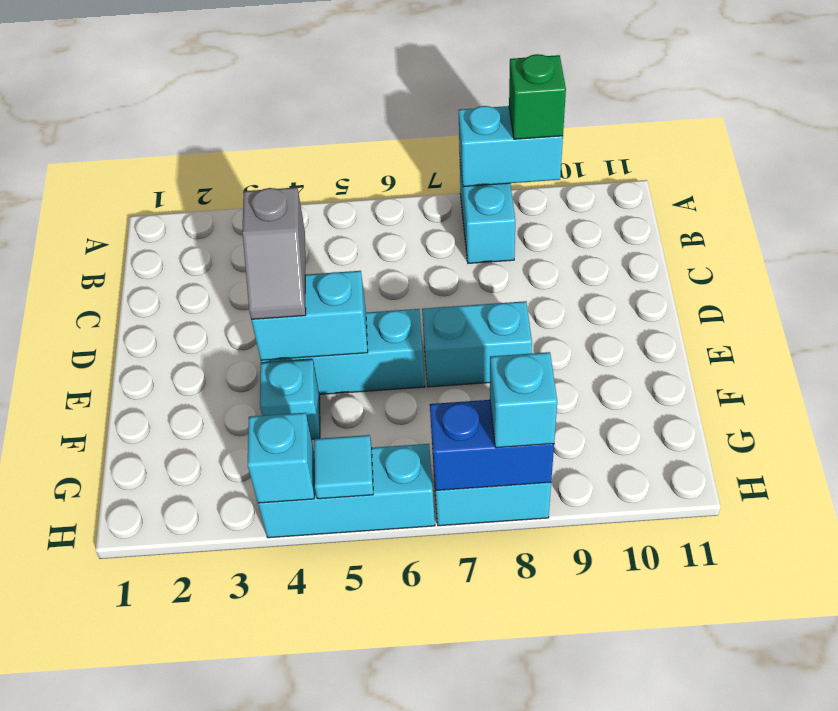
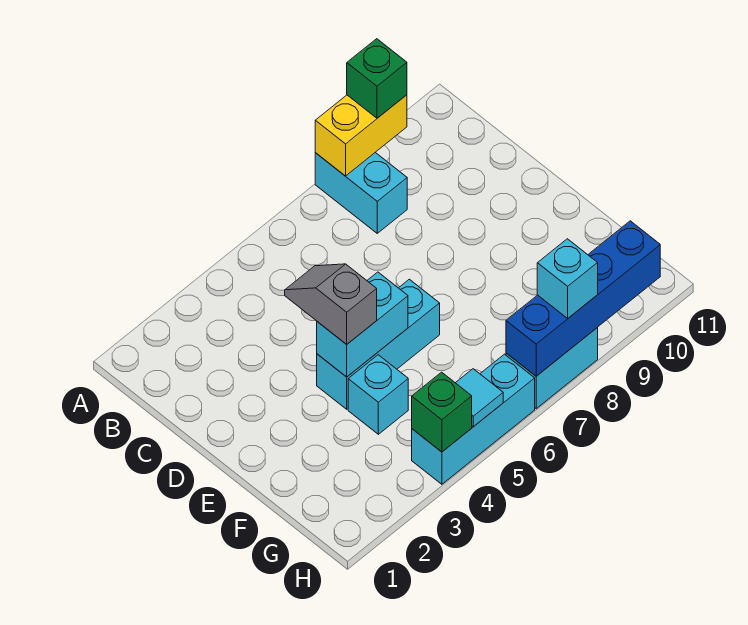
cyan brick A8:A9 level 2 -> yellow brick A8:A9 level 2
grey slope D4:E4 level 3 top D -> grey slope D4:E4 level 3 top E
cyan brick E7:E8 level 1 -> none
cyan brick H4 level 2 -> green brick H4 level 2
blue brick H7:H8 level 2 -> blue brick H7:H10 level 2

